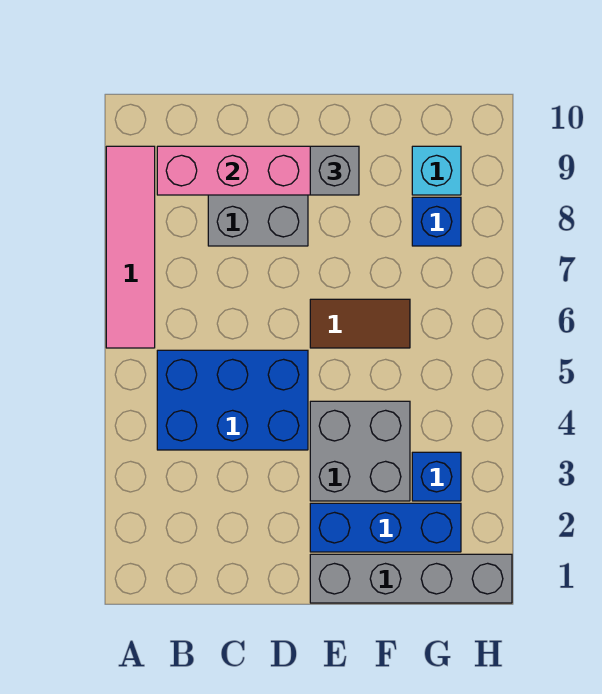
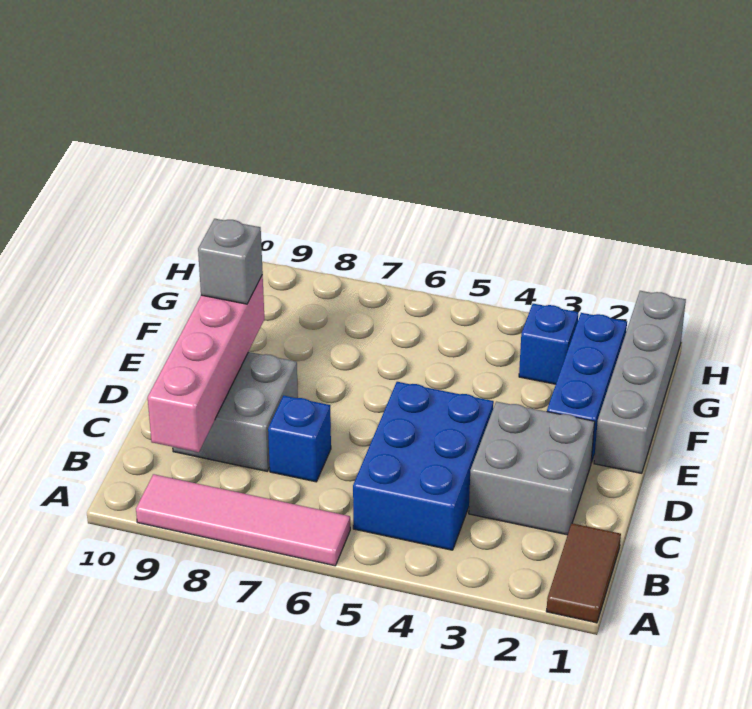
grey brick E3:F4 level 1 -> grey brick C2:D3 level 1
brown tile E6:F6 level 1 -> brown tile A1:B1 level 1
blue brick G8 level 1 -> blue brick C7 level 1
cyan brick G9 level 1 -> none

